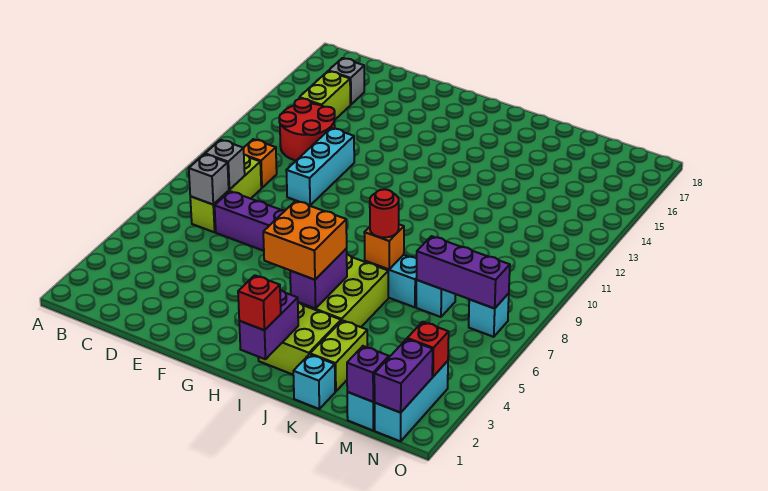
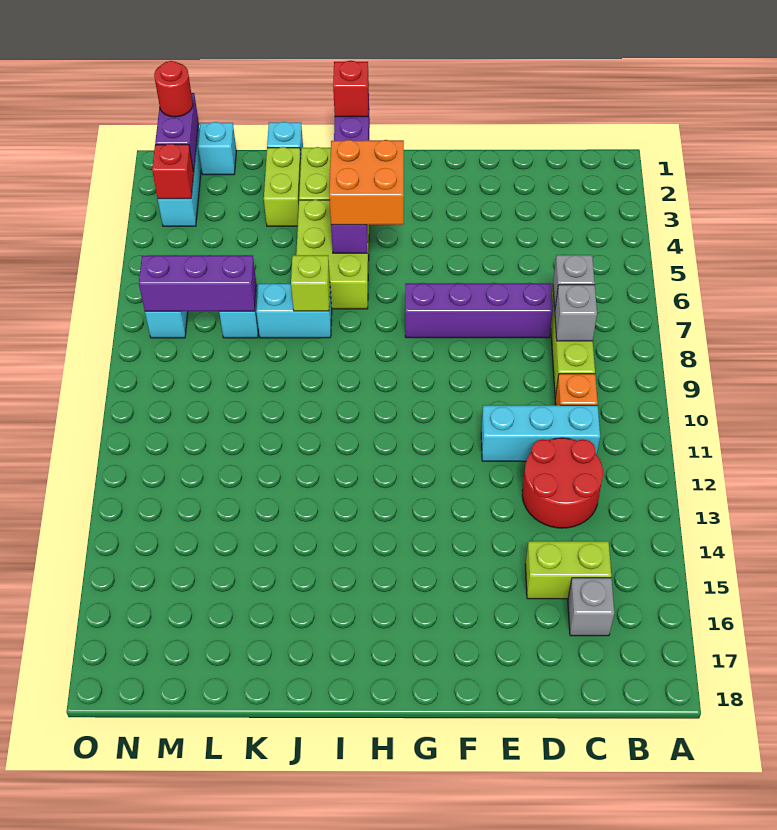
lime brick C14:C15 level 1 -> lime brick C15:D15 level 1
cyan brick E10:E12 level 1 -> cyan brick C11:E11 level 1
orange brick J7 level 2 -> lime brick J7 level 2
red round brick J7 level 3 -> red round brick N1 level 3
purple brick M1 level 2 -> none

